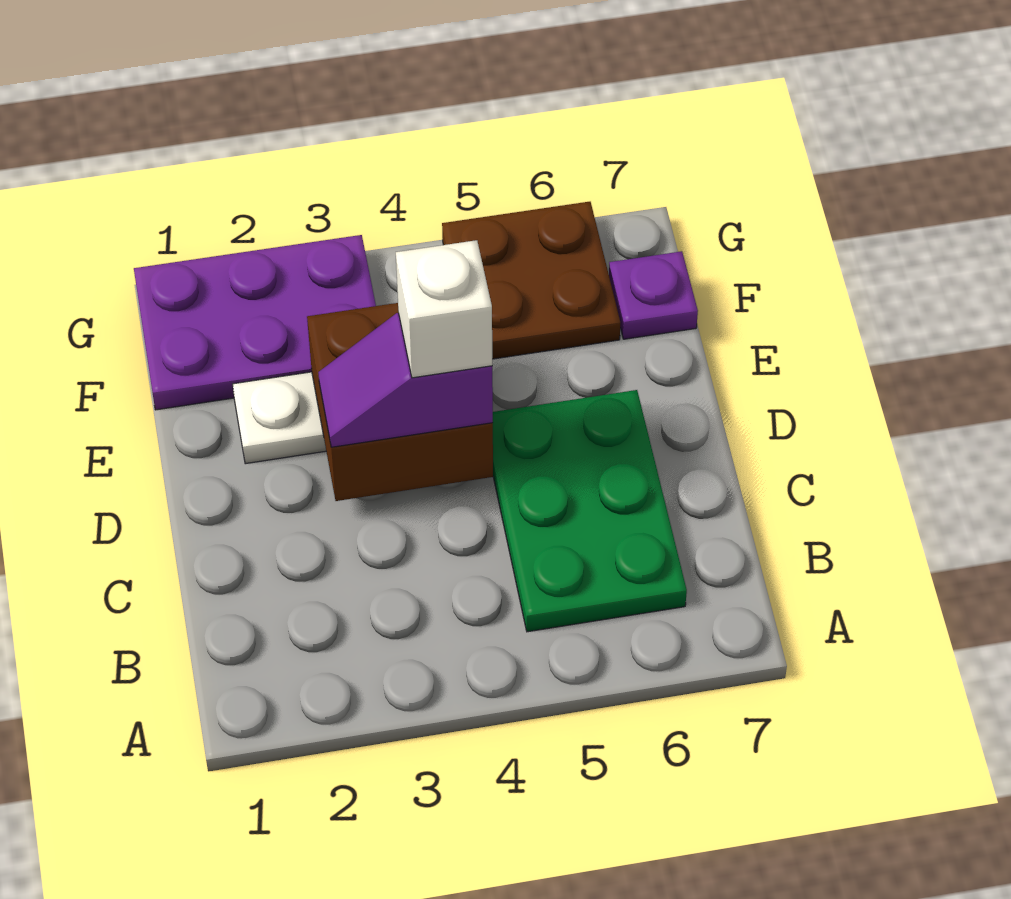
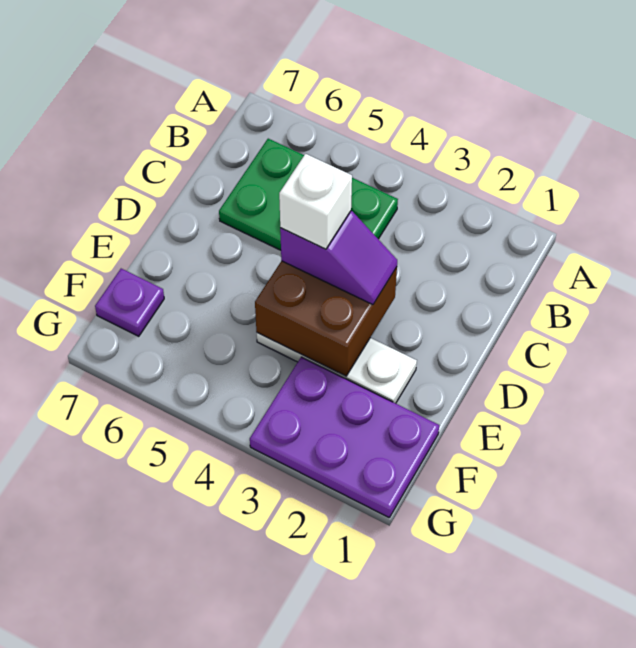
green plate B5:D6 level 1 -> green plate B4:C6 level 1
brown plate F5:G6 level 1 -> none

